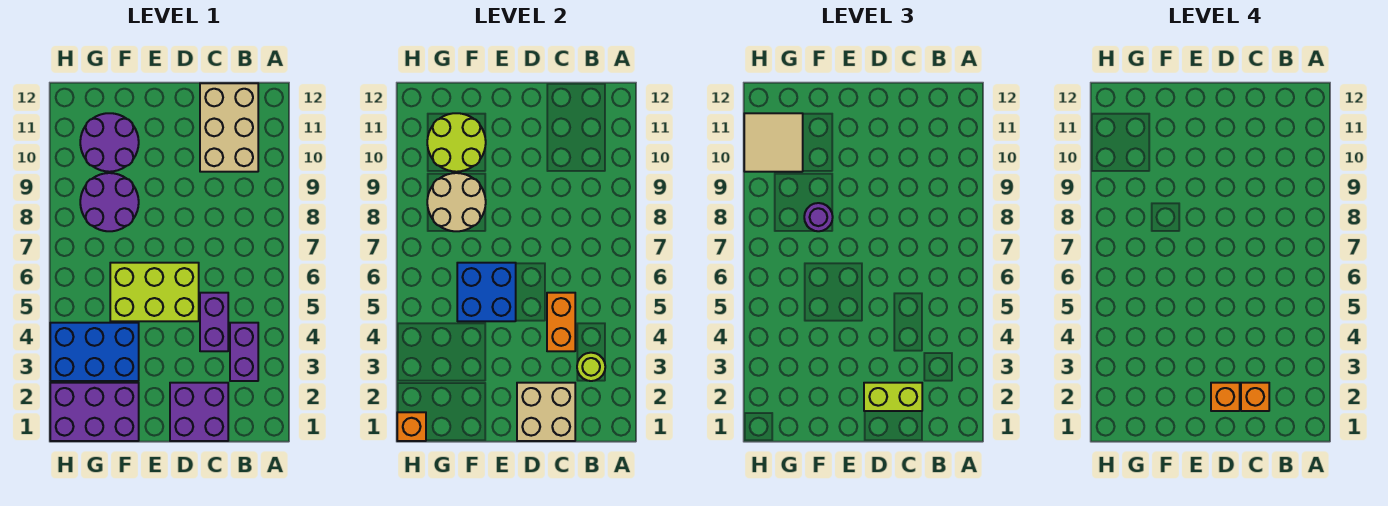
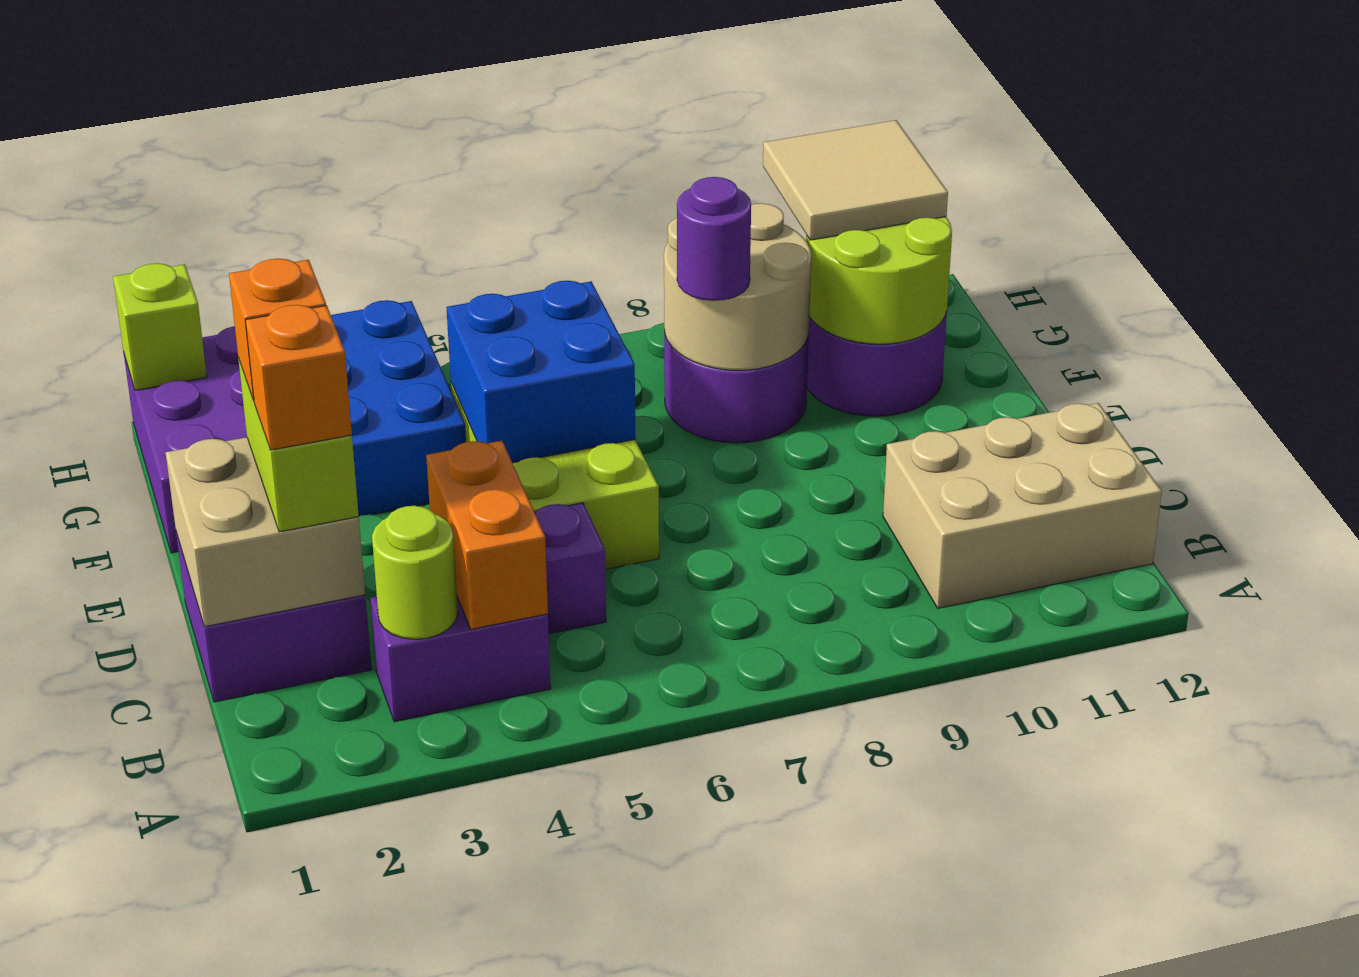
orange brick C4:C5 level 2 -> orange brick B4:C4 level 2
orange brick H1 level 2 -> lime brick H1 level 2

